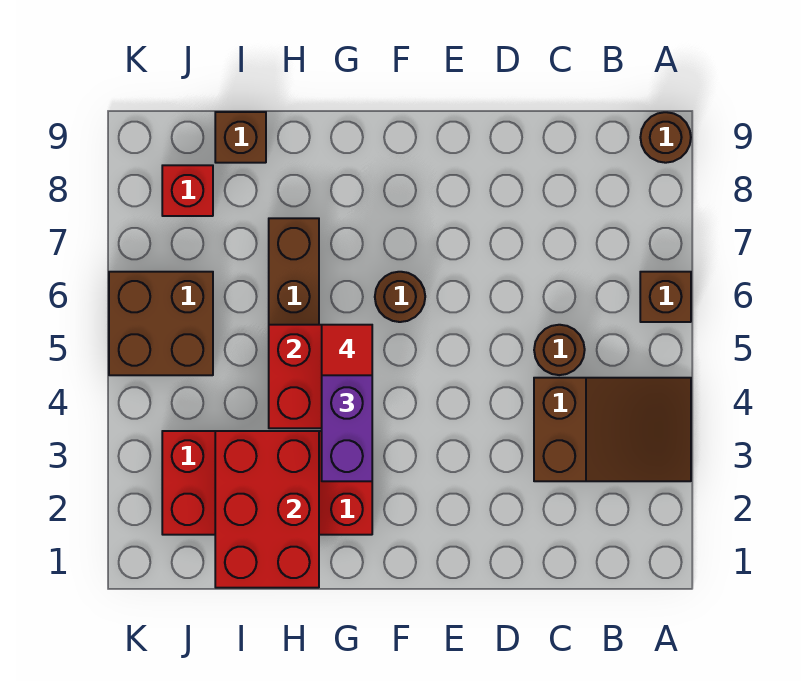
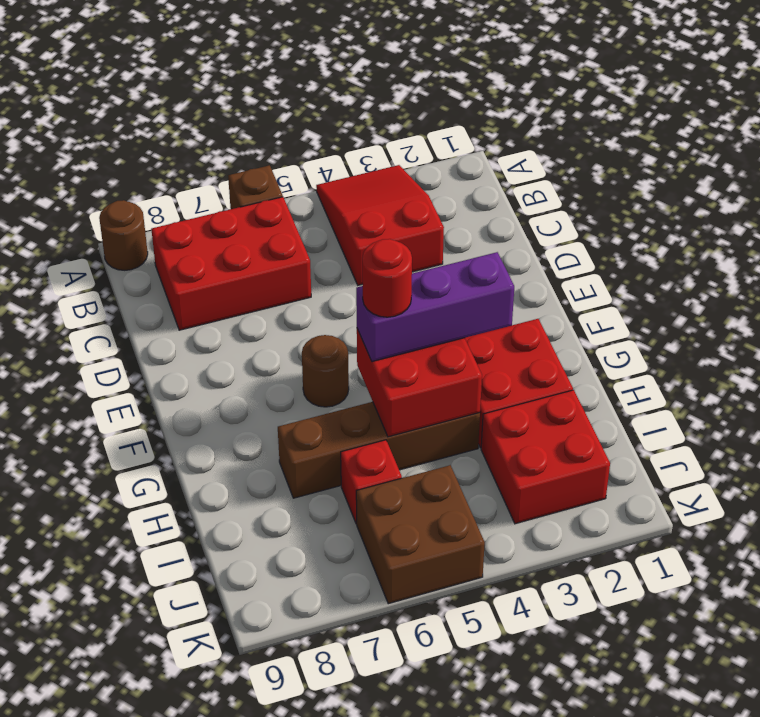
brown slope A3:C4 level 1 top C -> red slope A3:C4 level 1 top C
brown round brick C5 level 1 -> none
red tile G5 level 4 -> red round brick G5 level 4
red brick H1:I3 level 2 -> red brick B6:C8 level 1
brown brick I9 level 1 -> none
red brick J8 level 1 -> red brick I6 level 1

